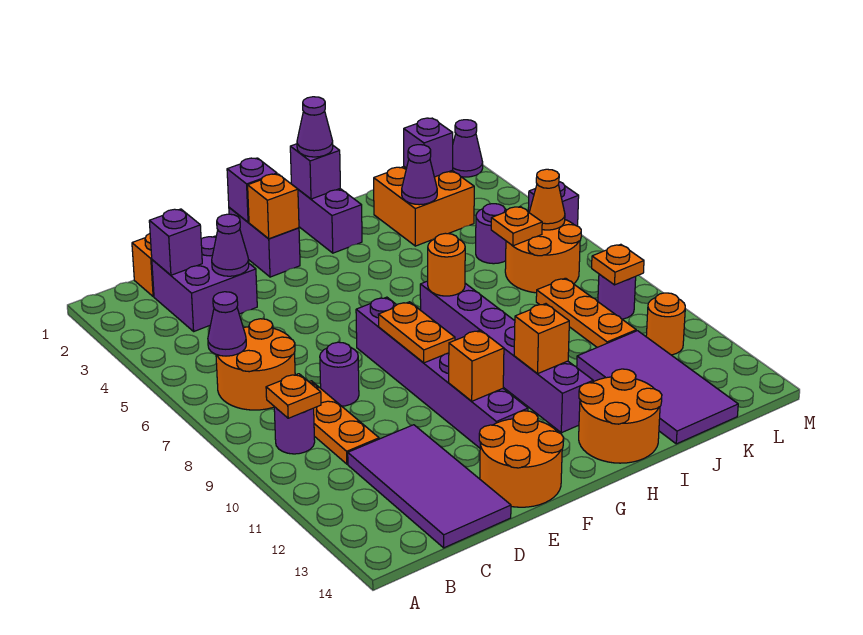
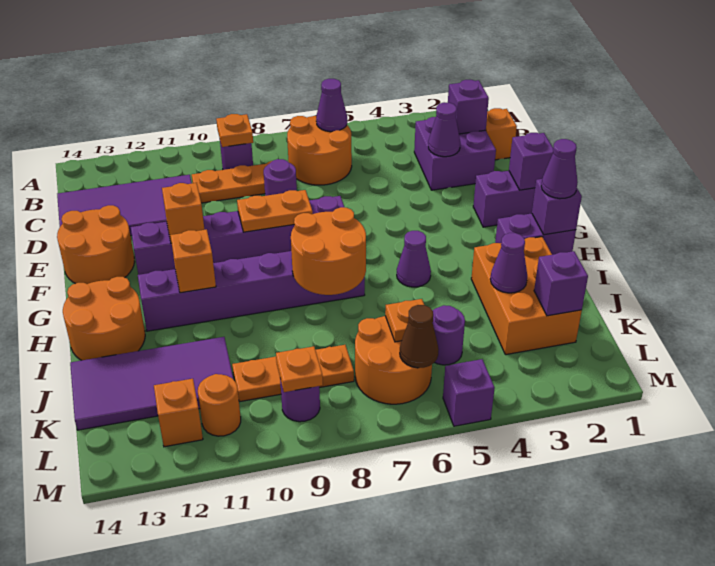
orange brick F2 level 2 -> orange brick L12 level 1
orange round brick H7 level 2 -> orange round brick H7:I8 level 2
orange brick J2:K3 level 1 -> orange brick I2:K3 level 1
orange cone L6 level 2 -> brown cone L6 level 2
purple cone M1 level 1 -> purple cone H5 level 1

